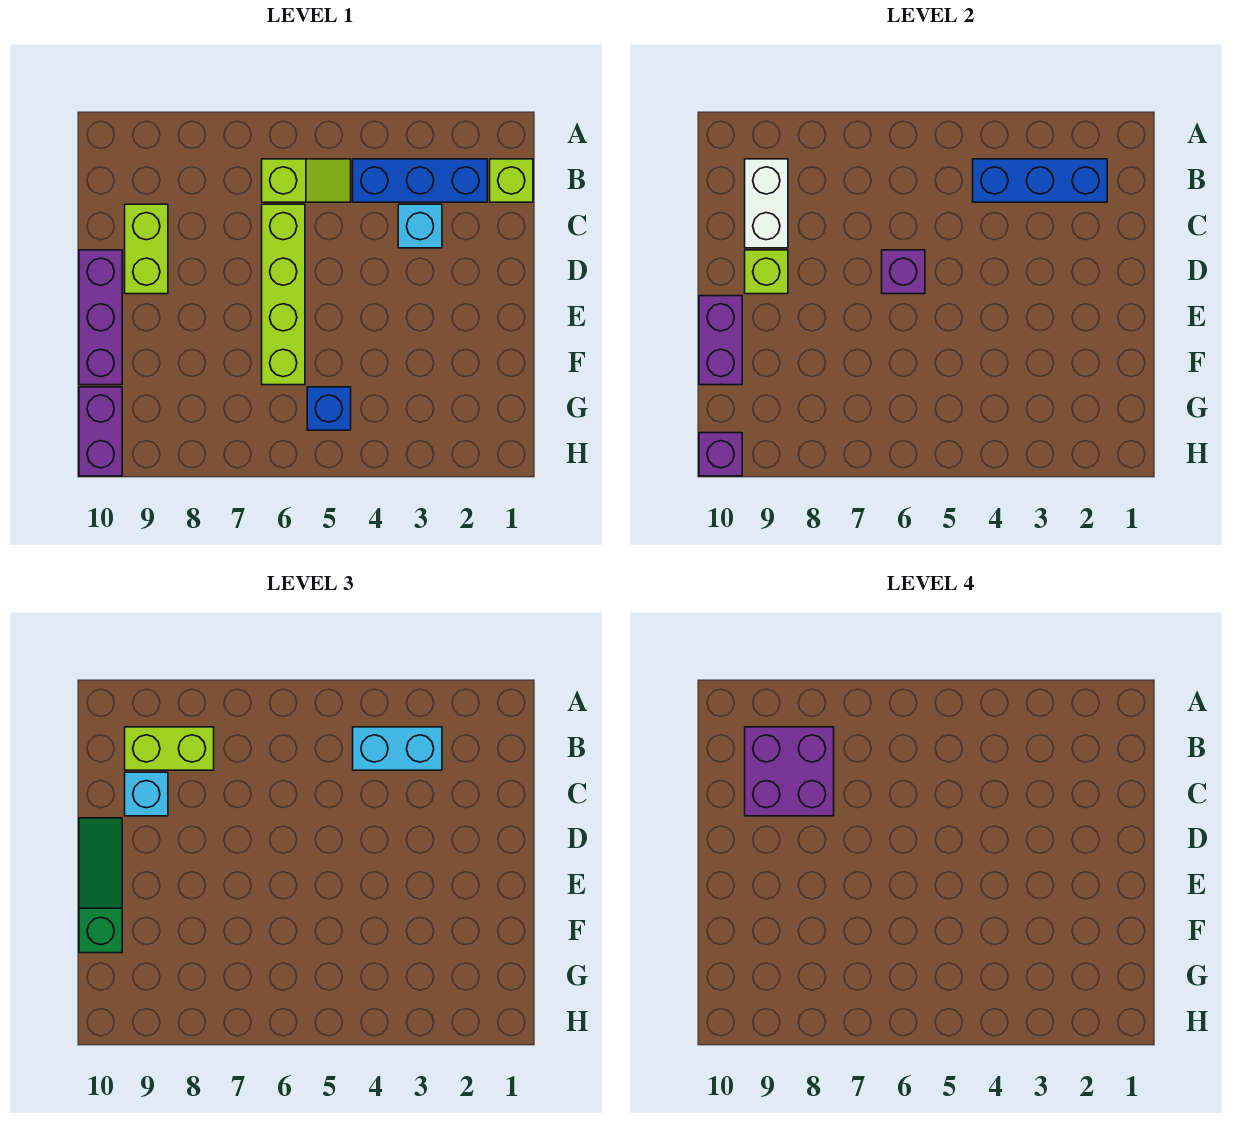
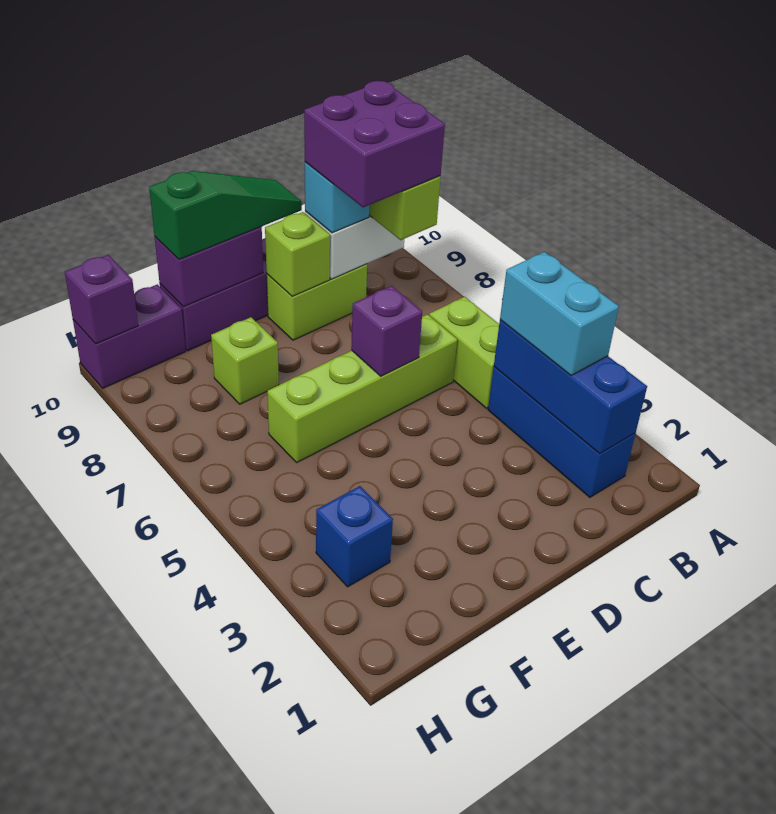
lime brick B1 level 1 -> lime brick F8 level 1
lime slope B5:B6 level 1 top 6 -> lime brick B5:B6 level 1
cyan brick C3 level 1 -> none
blue brick G5 level 1 -> blue brick G3 level 1

